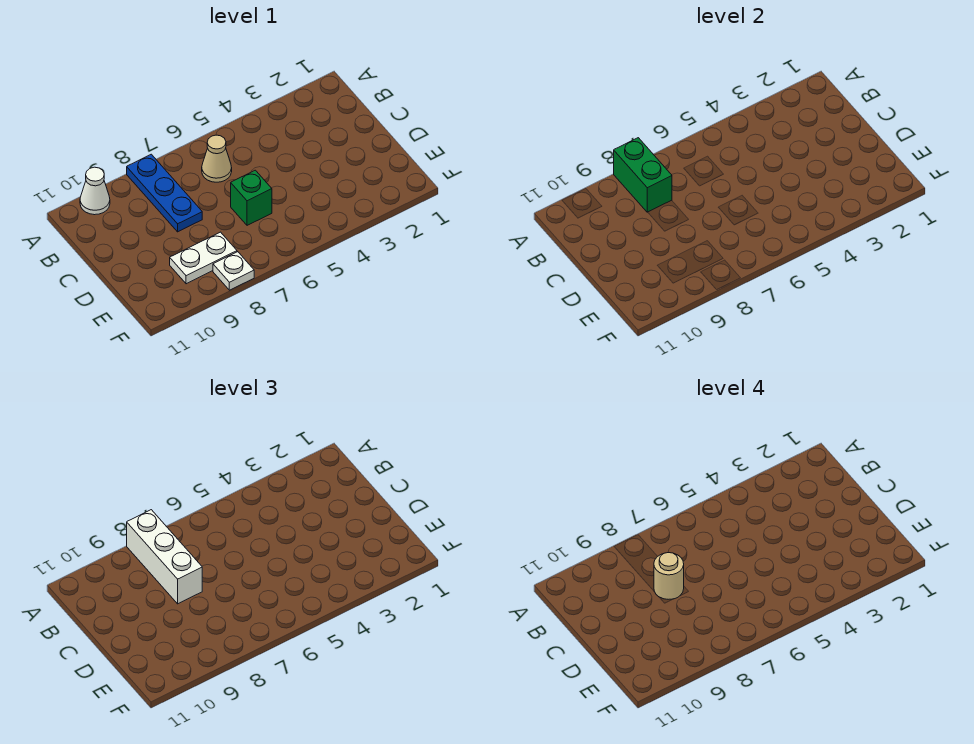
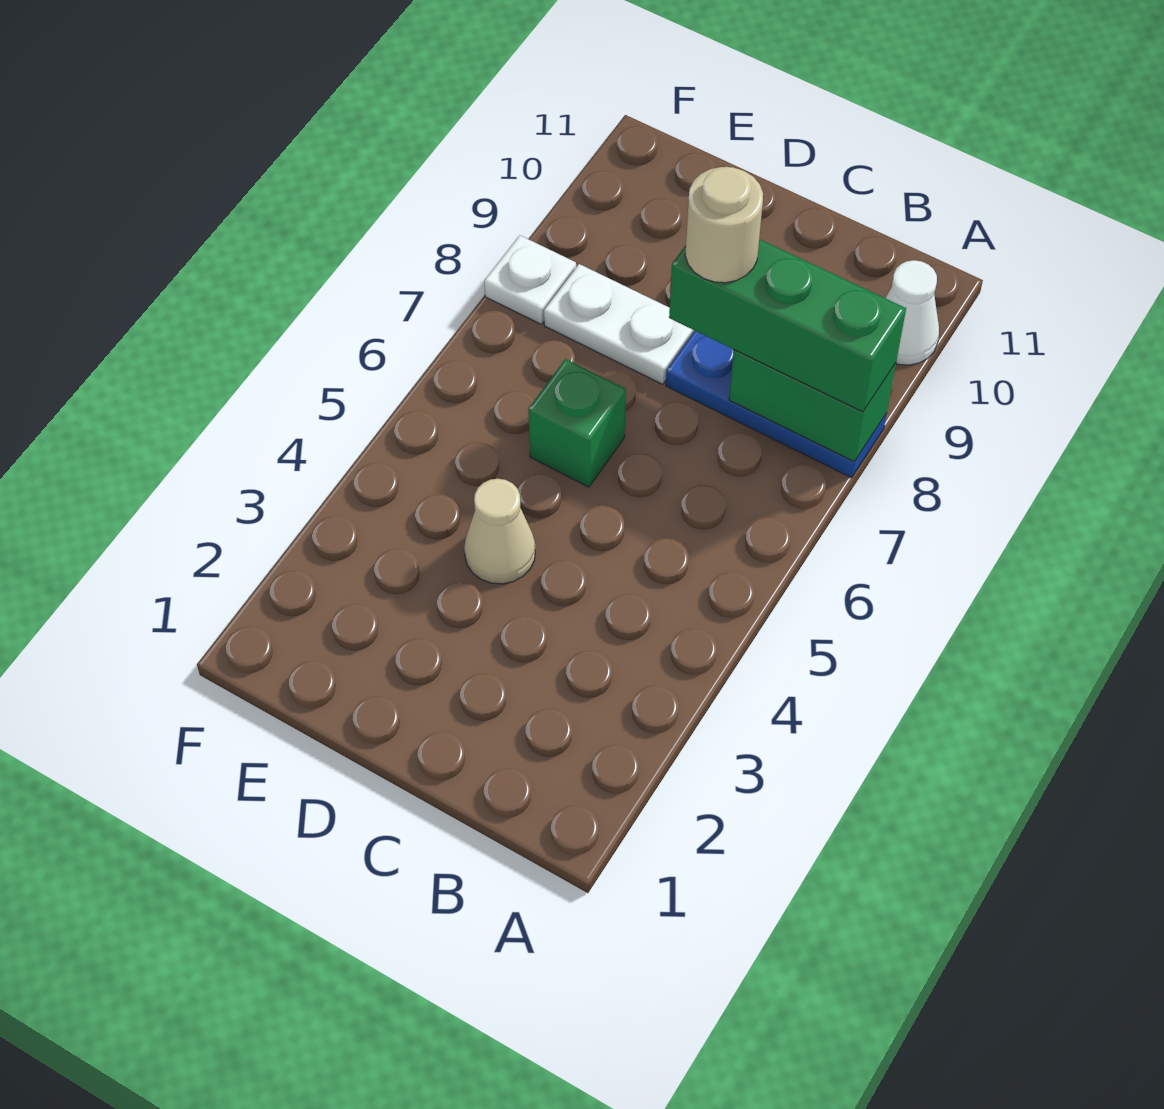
white brick A8:C8 level 3 -> green brick A8:C8 level 3
tan cone B6 level 1 -> tan cone D4 level 1
white plate E8:E9 level 1 -> white plate D8:E8 level 1

